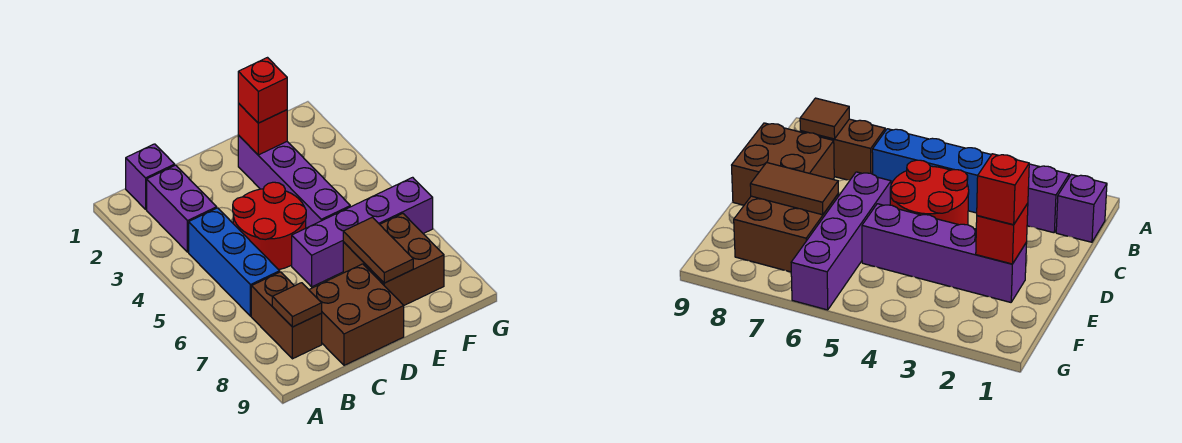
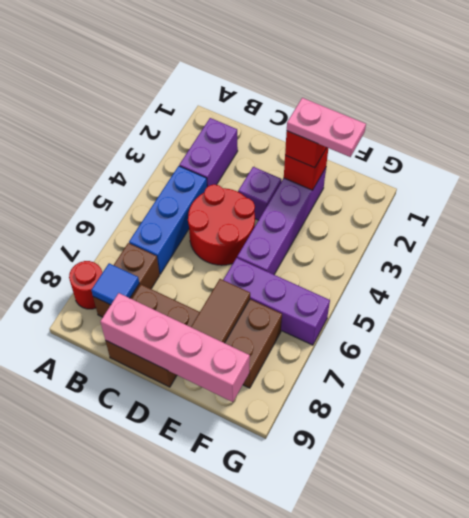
none -> red round brick A8 level 1
purple brick B1 level 1 -> purple brick D3 level 1
brown tile B8 level 2 -> blue tile B8 level 2
none -> pink brick C9:F9 level 2
purple brick D6:G6 level 1 -> purple brick E6:G6 level 1
none -> pink plate E2:F2 level 4

